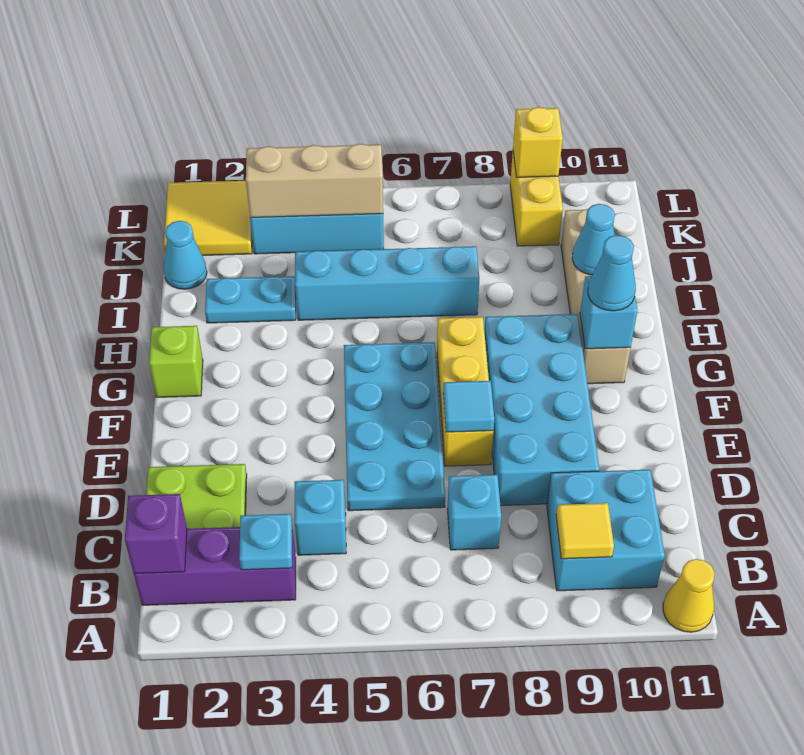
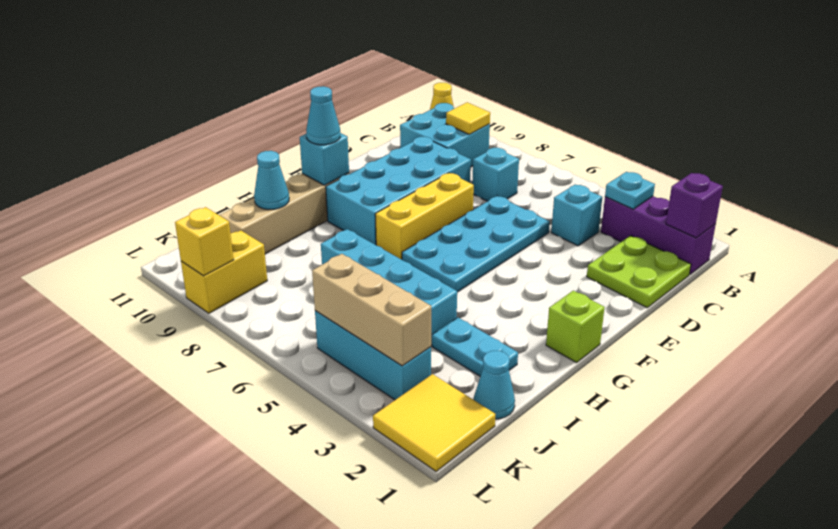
cyan tile E7 level 2 -> none

